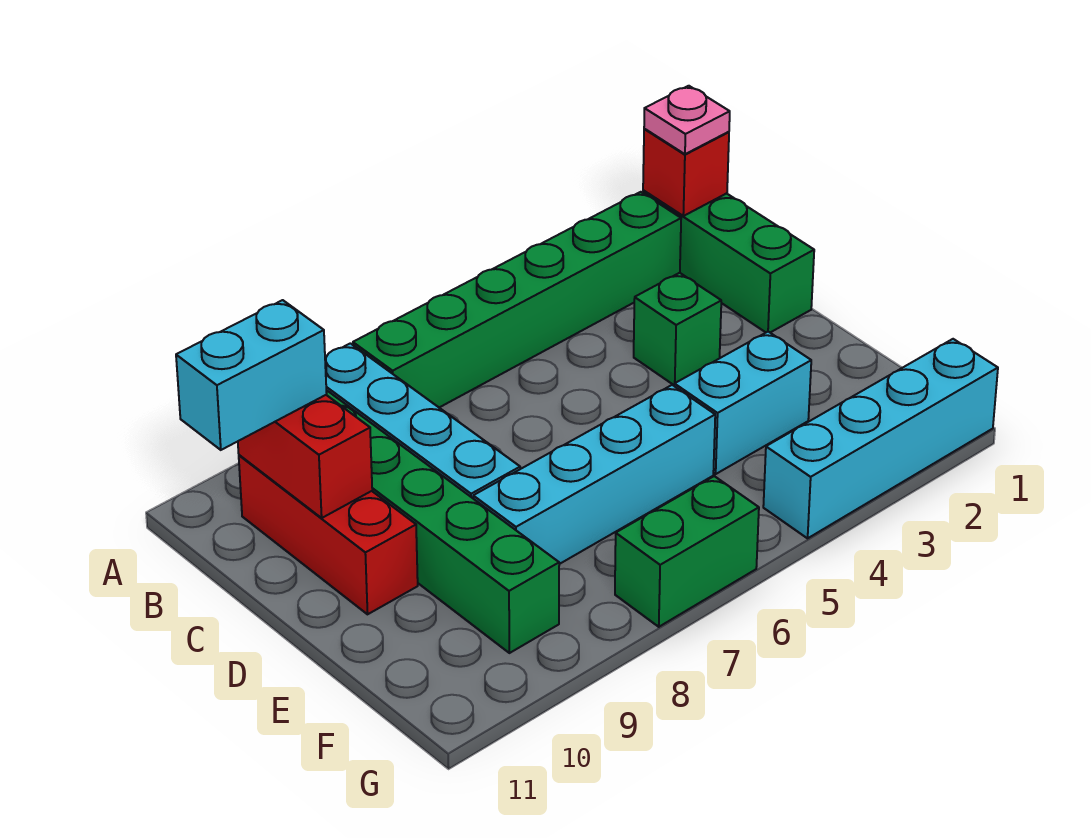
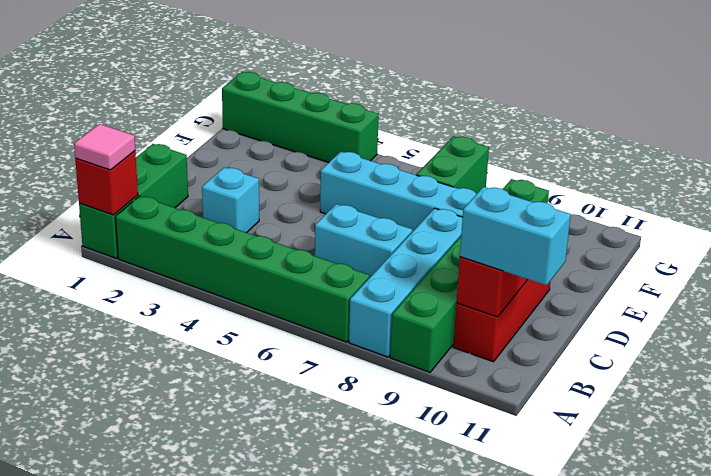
pink plate A1 level 3 -> pink tile A1 level 3
green brick C3 level 1 -> cyan brick C3 level 1
cyan brick E3:E4 level 1 -> cyan brick C6:C7 level 1
cyan brick G1:G4 level 1 -> green brick G1:G4 level 1
green brick G6:G7 level 1 -> green brick F7:G7 level 1

